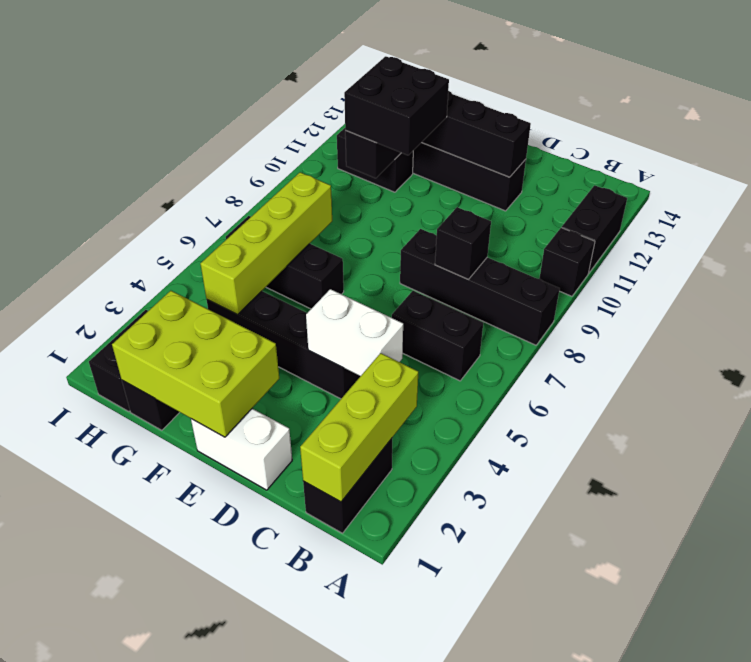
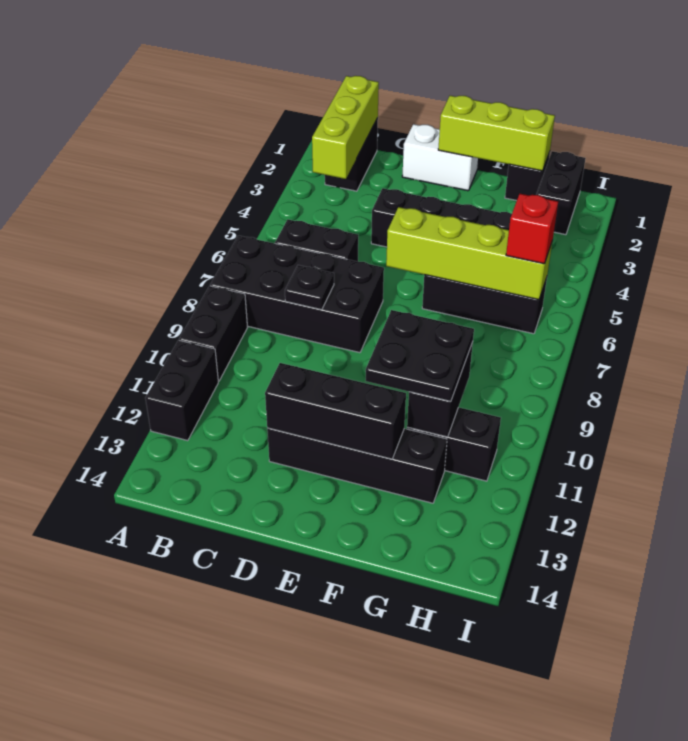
black brick A8:D8 level 1 -> black brick A7:D8 level 1
black brick A10 level 1 -> black brick A9:A10 level 1
white brick C4:D4 level 2 -> none
black brick C8 level 2 -> black plate C8 level 2
lime brick E1:G2 level 2 -> lime brick E1:G1 level 2
black brick F10:G11 level 3 -> black plate F10:G11 level 3
lime brick G4:G7 level 2 -> lime brick E6:H6 level 2
none -> red brick H6 level 3

